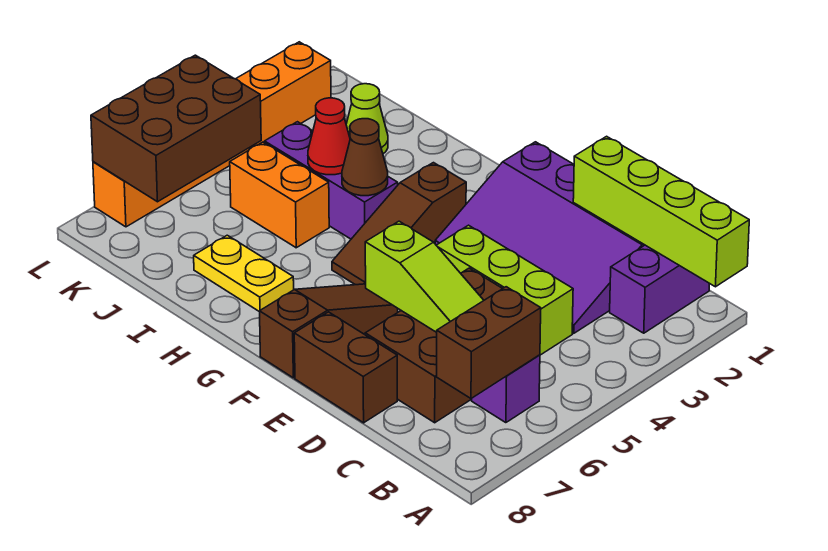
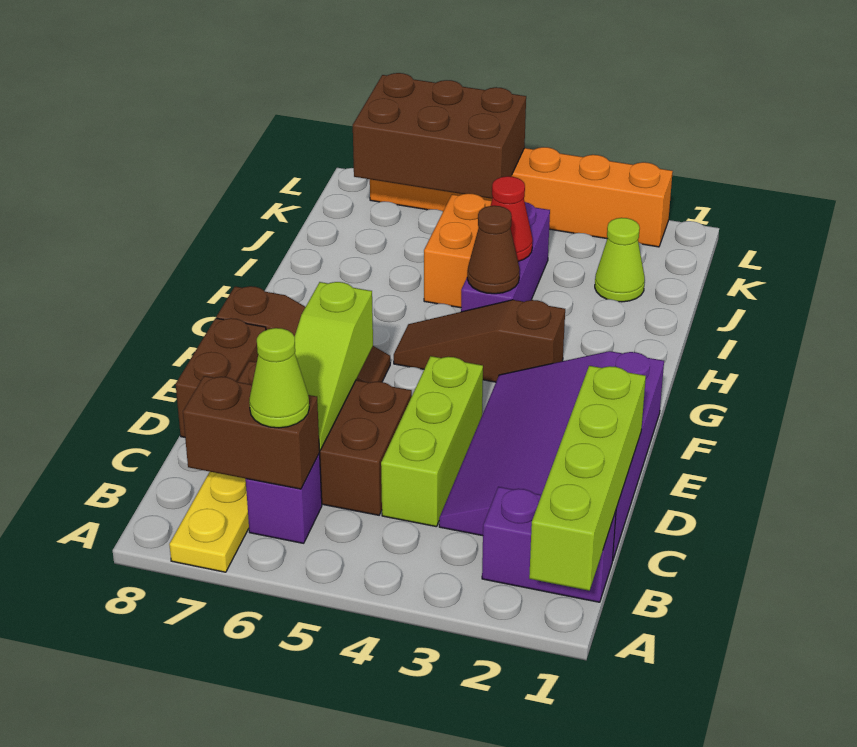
none -> lime cone B6 level 3
yellow plate H7:I7 level 1 -> yellow plate A7:B7 level 1

